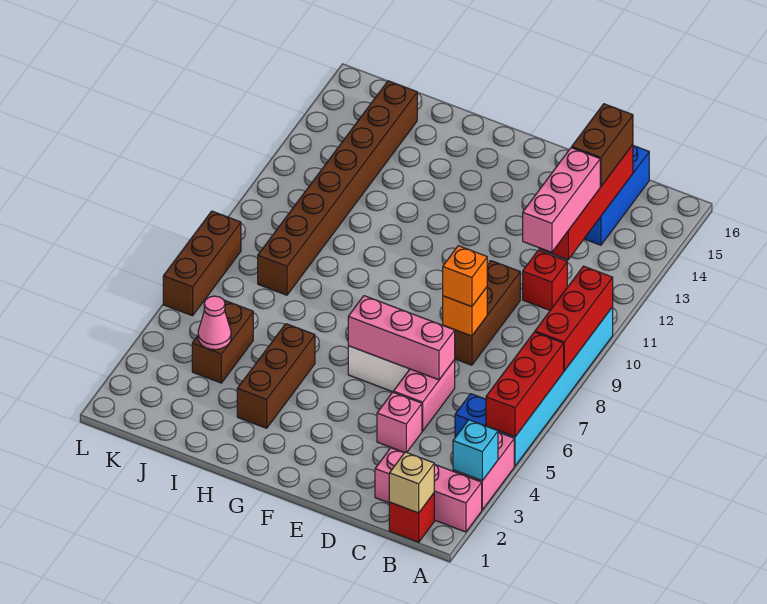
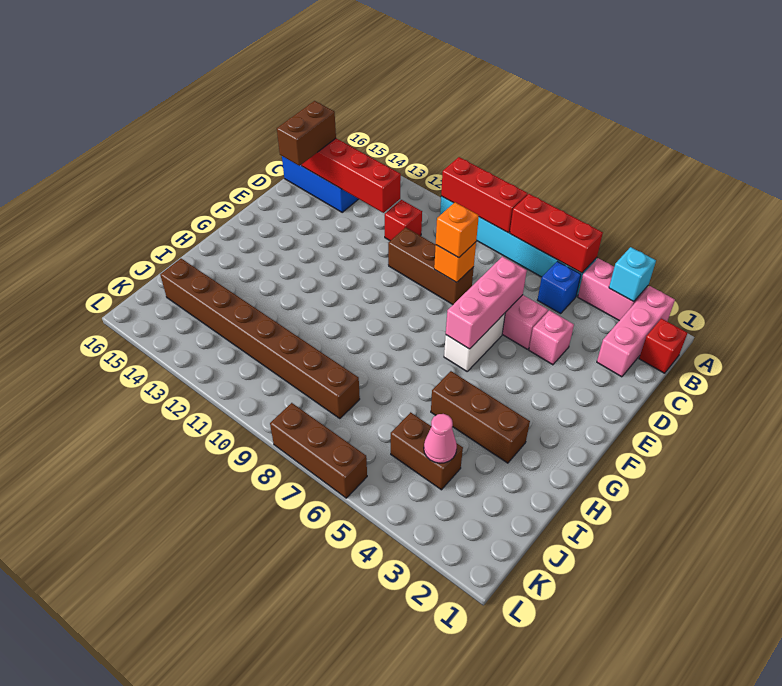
tan brick B1 level 2 -> none
pink brick C11:C13 level 3 -> none
brown brick C14:C15 level 3 -> brown brick C15:D15 level 3

